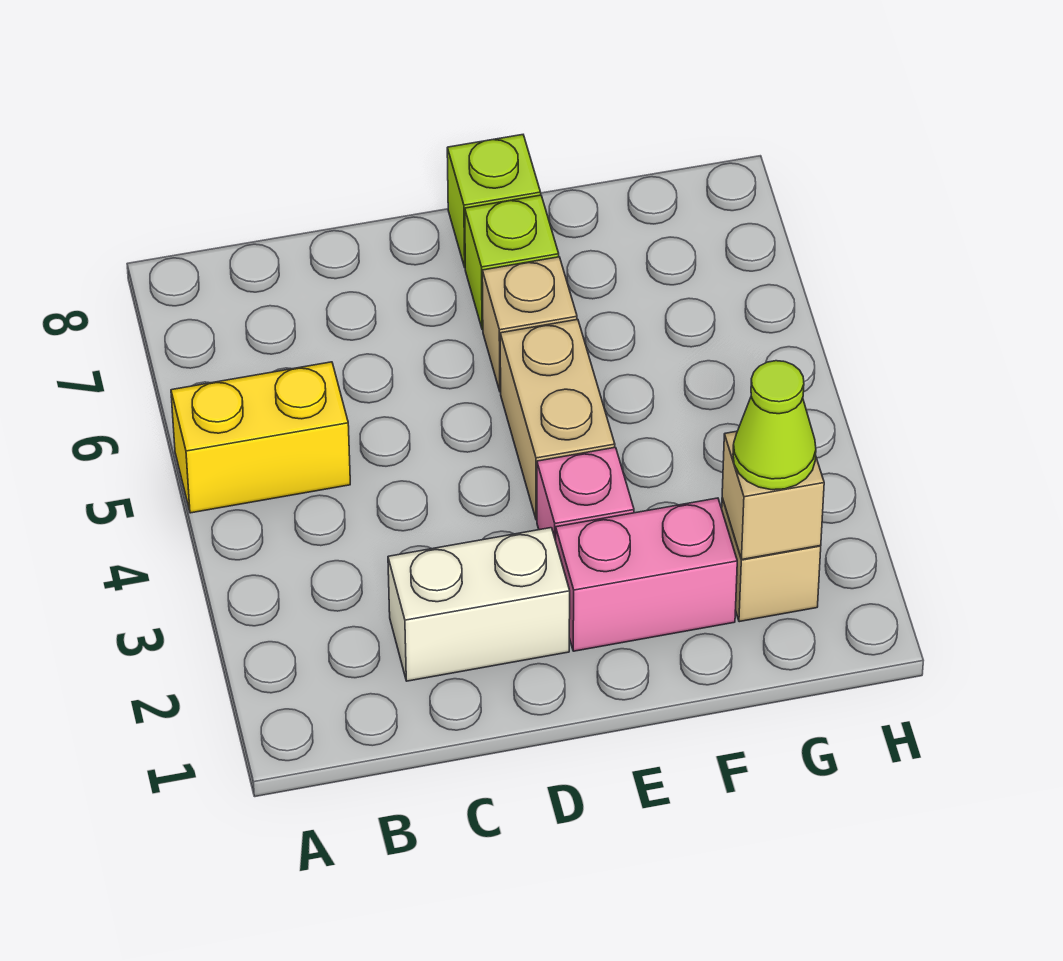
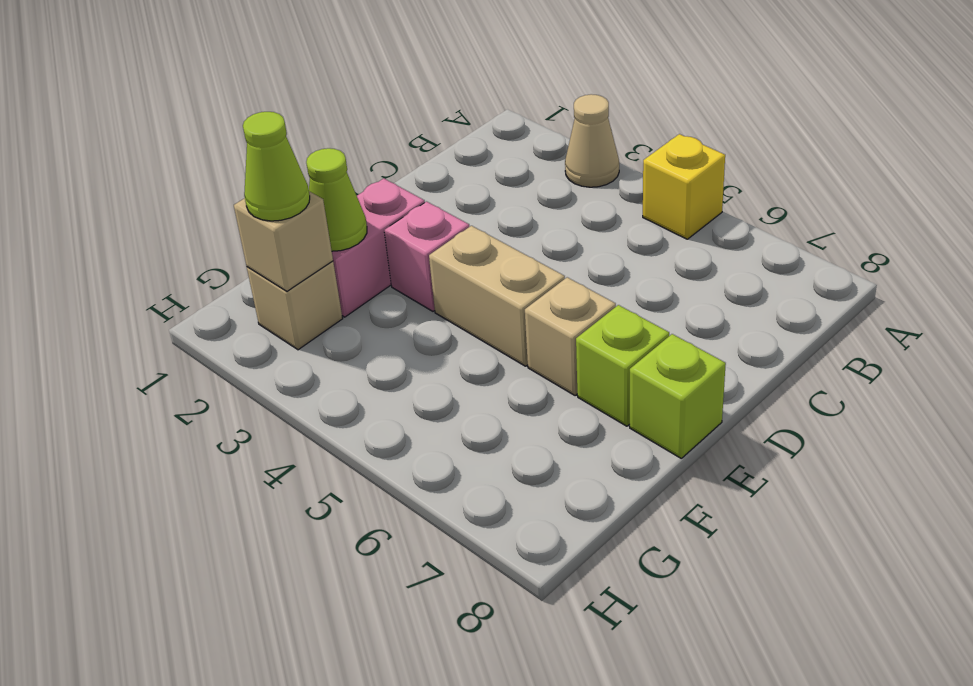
none -> tan cone A3 level 1
yellow brick A5:B5 level 1 -> yellow brick A5 level 1
white brick C2:D2 level 1 -> none
none -> lime cone F2 level 2

